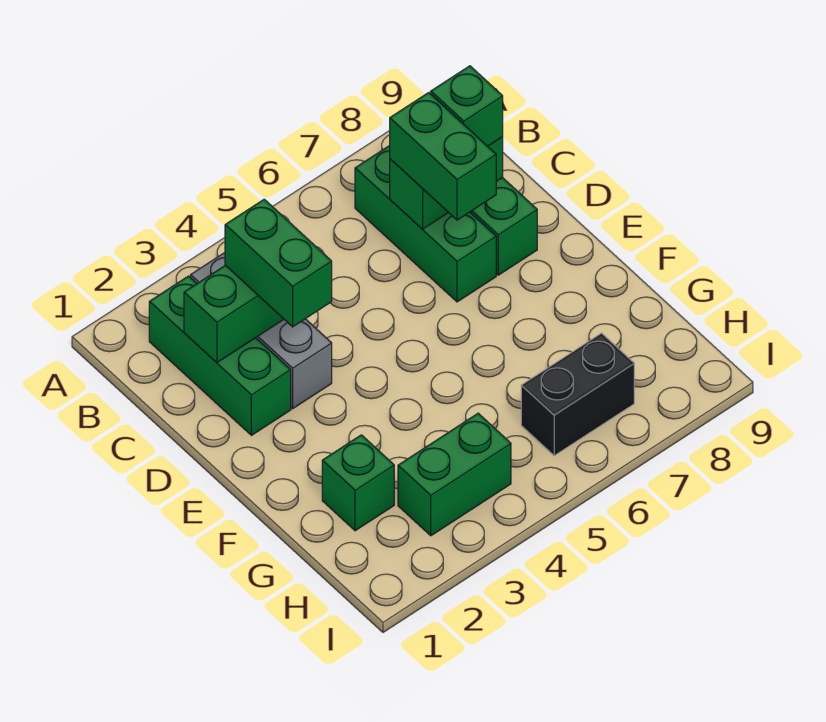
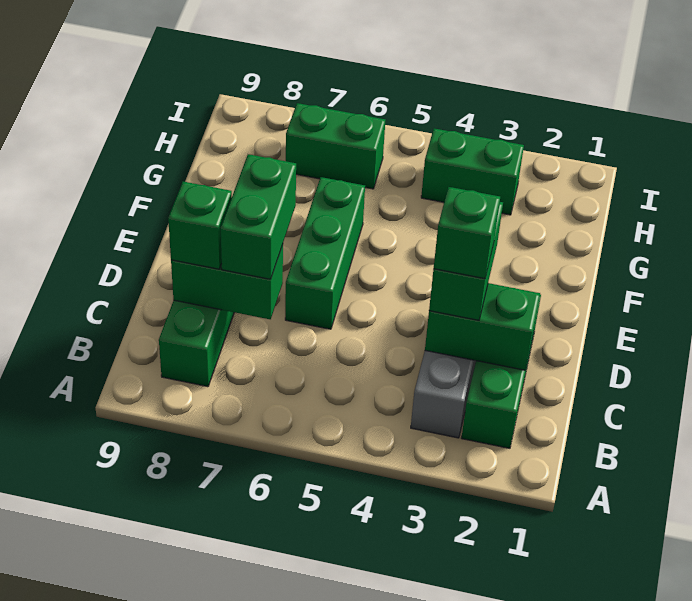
green brick B7:D7 level 1 -> green brick D6:F6 level 1
green brick G2 level 1 -> green brick C3 level 4
black brick H6:H7 level 1 -> green brick H6:H7 level 1

